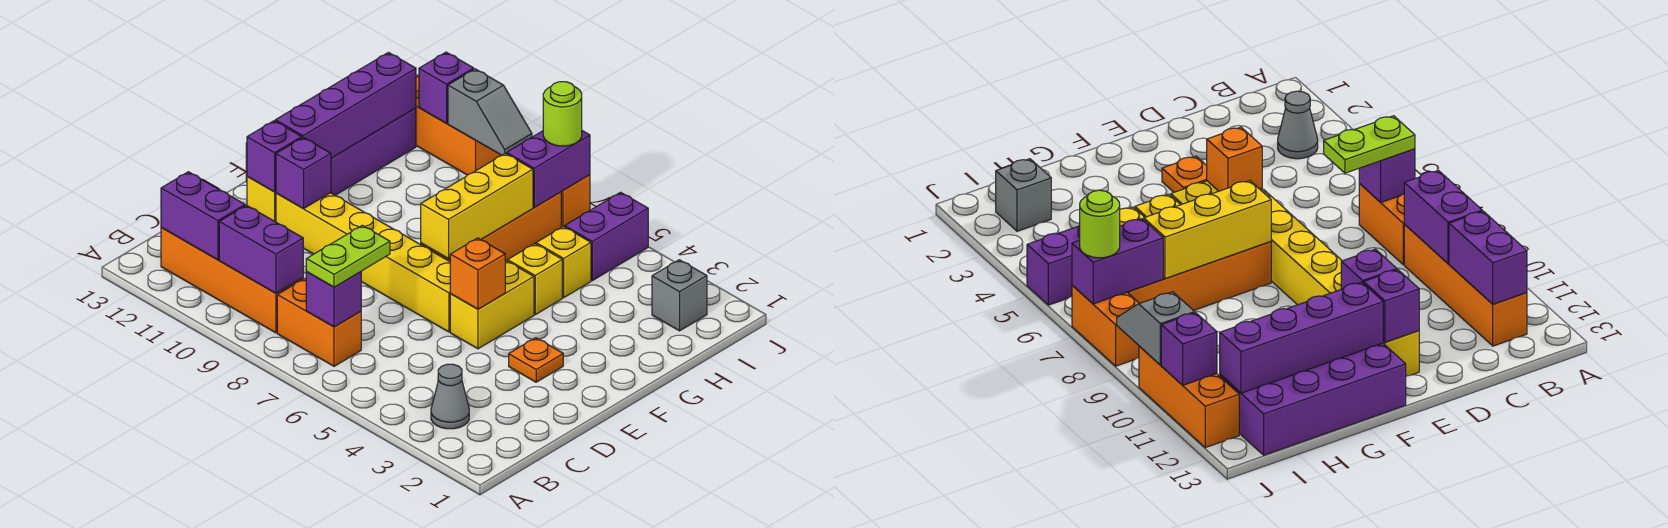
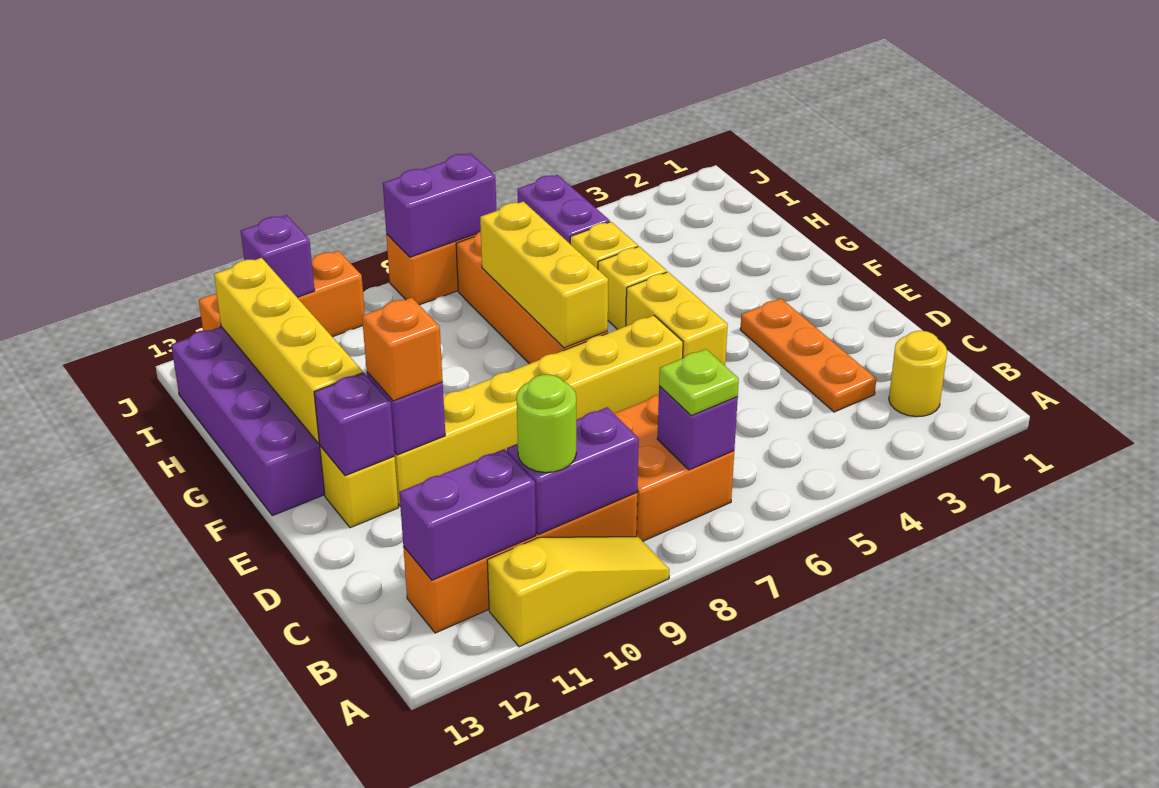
none -> yellow slope A9:A11 level 1 top 11
none -> yellow round brick B2 level 1
grey cone B3 level 1 -> none
orange brick B7:B8 level 1 -> orange brick B7:C8 level 1
lime plate B7:C7 level 3 -> lime plate B7 level 3
orange plate E3 level 1 -> orange plate C3:E3 level 1
orange brick E5 level 2 -> orange brick E11 level 3
purple brick F12:I12 level 2 -> yellow brick F12:I12 level 2
grey brick I2 level 1 -> none
purple brick I7:J7 level 2 -> purple brick J7:J8 level 2
lime round brick J7 level 3 -> lime round brick B10 level 3
grey slope J9:J10 level 2 top 10 -> none

